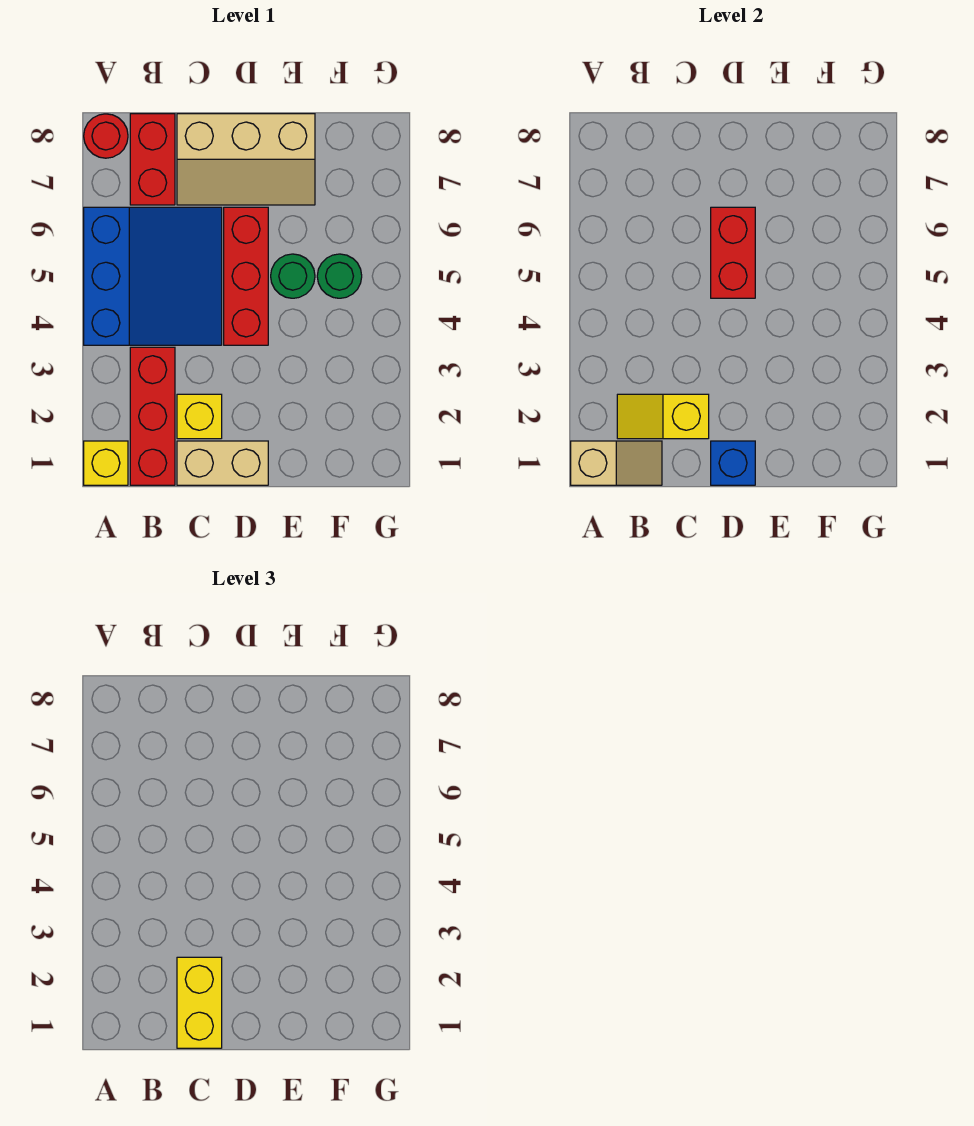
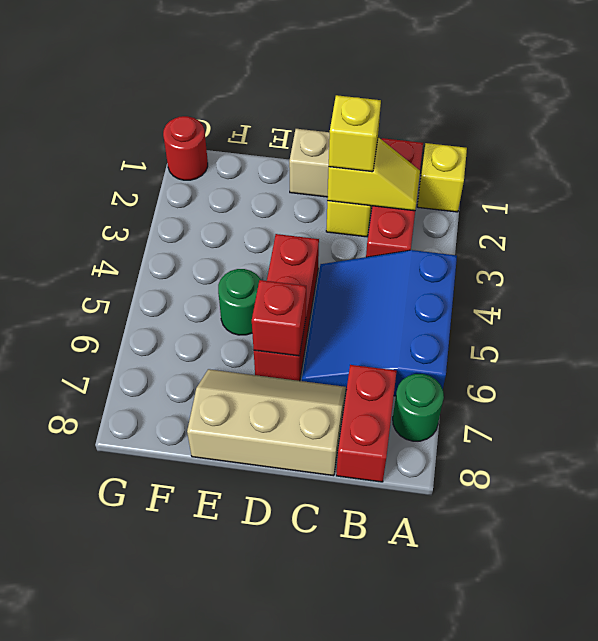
tan slope A1:B1 level 2 top A -> none
red round brick A8 level 1 -> red round brick G1 level 1
yellow brick C1:C2 level 3 -> yellow brick C2 level 3
blue brick D1 level 2 -> none
red brick D5:D6 level 2 -> red brick D6 level 2
green round brick F5 level 1 -> green round brick A7 level 1

